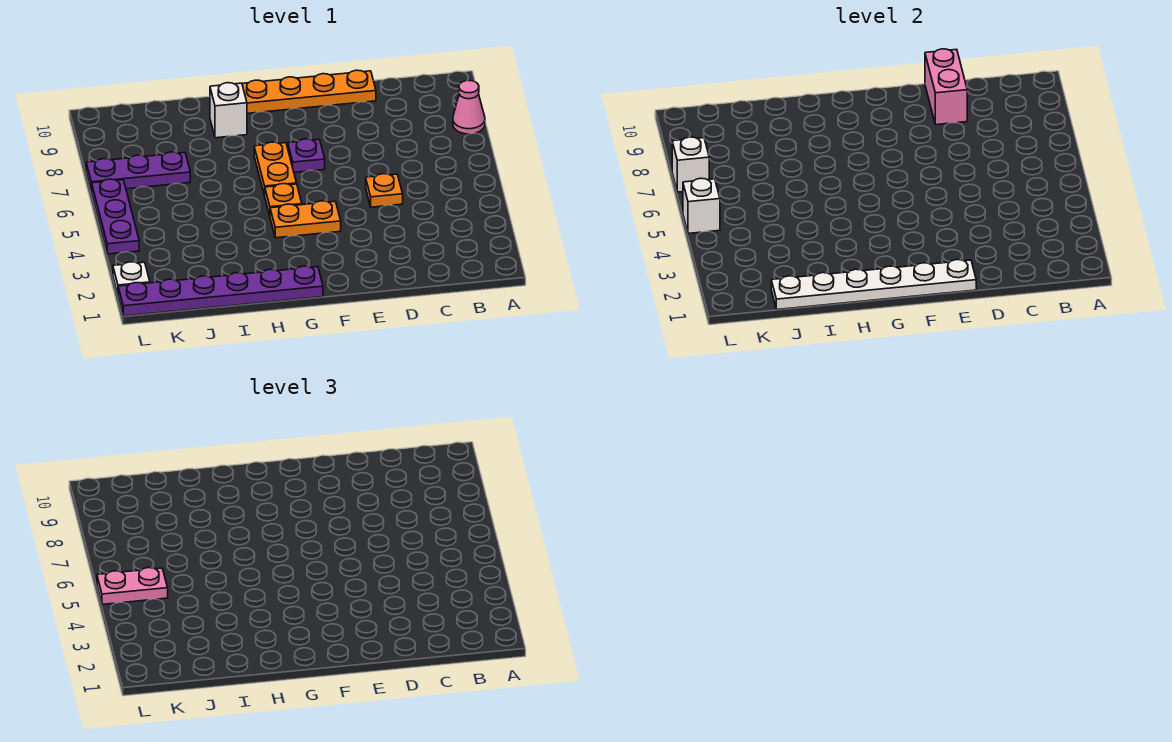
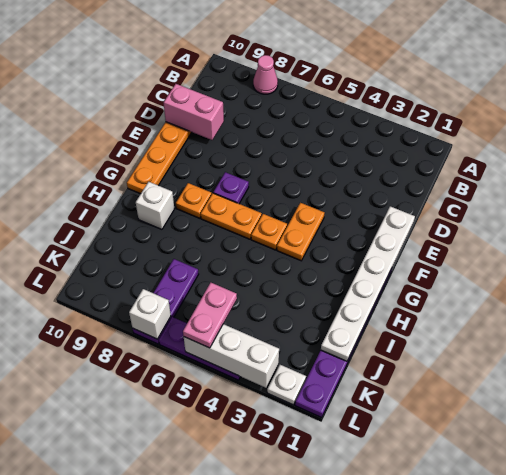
orange plate D5 level 1 -> orange plate G8 level 1
white brick L5 level 2 -> white brick L3:L5 level 2

